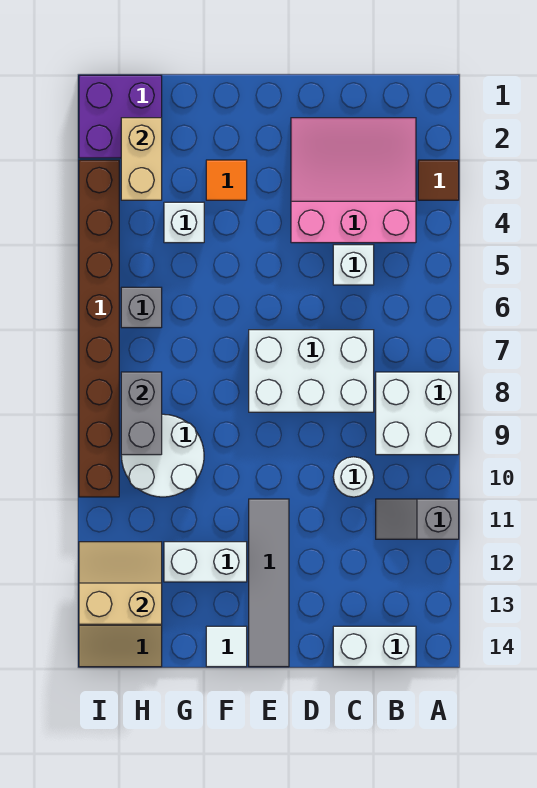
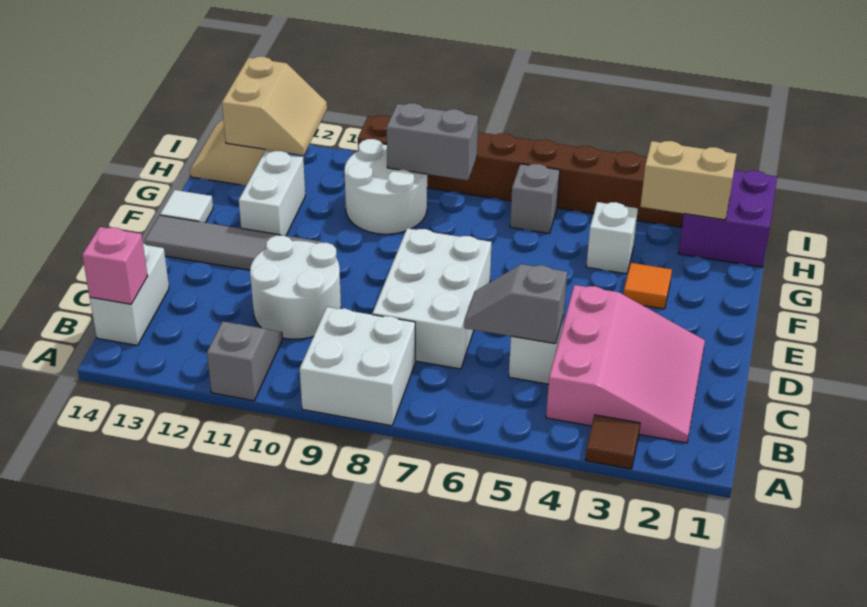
none -> pink brick B14 level 2
none -> grey slope C5:C6 level 2 top 5
white round brick C10 level 1 -> white round brick C10:D11 level 1

